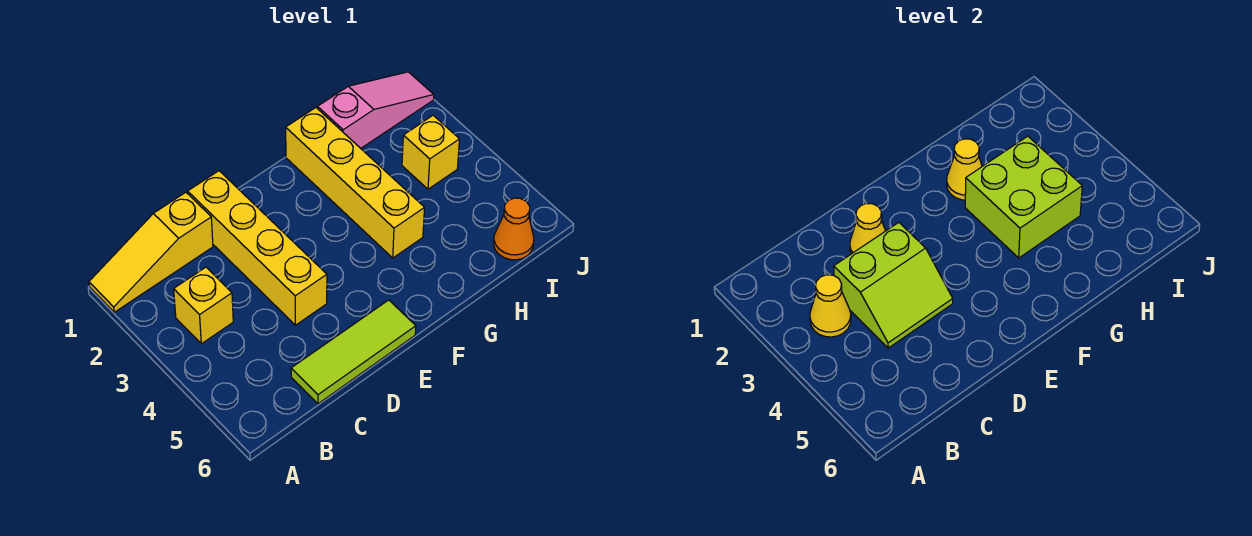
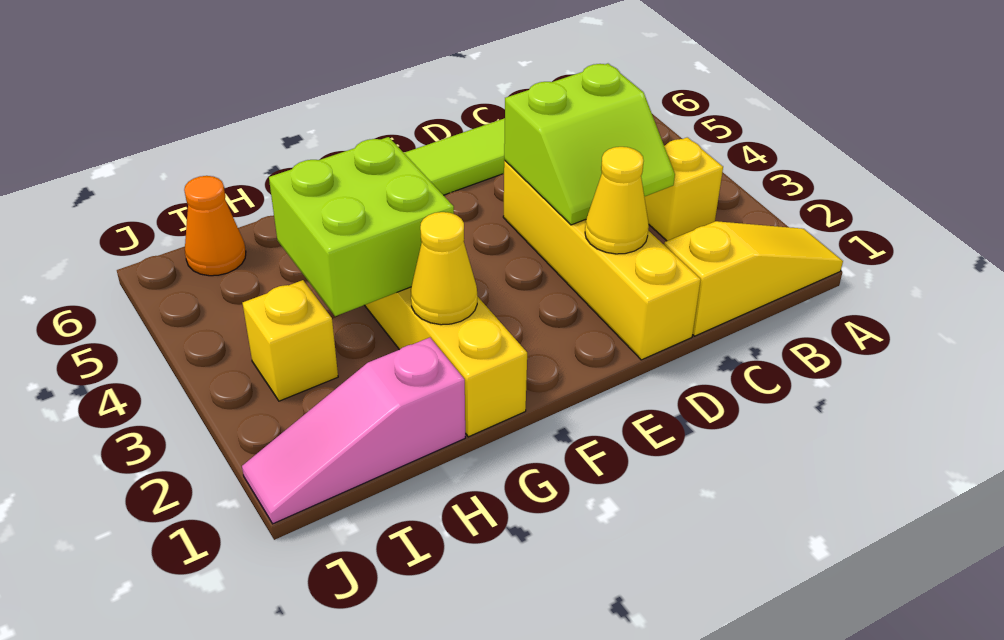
yellow cone B3 level 2 -> none
lime slope C3:D4 level 2 top 3 -> lime slope C3:D4 level 2 top 4

